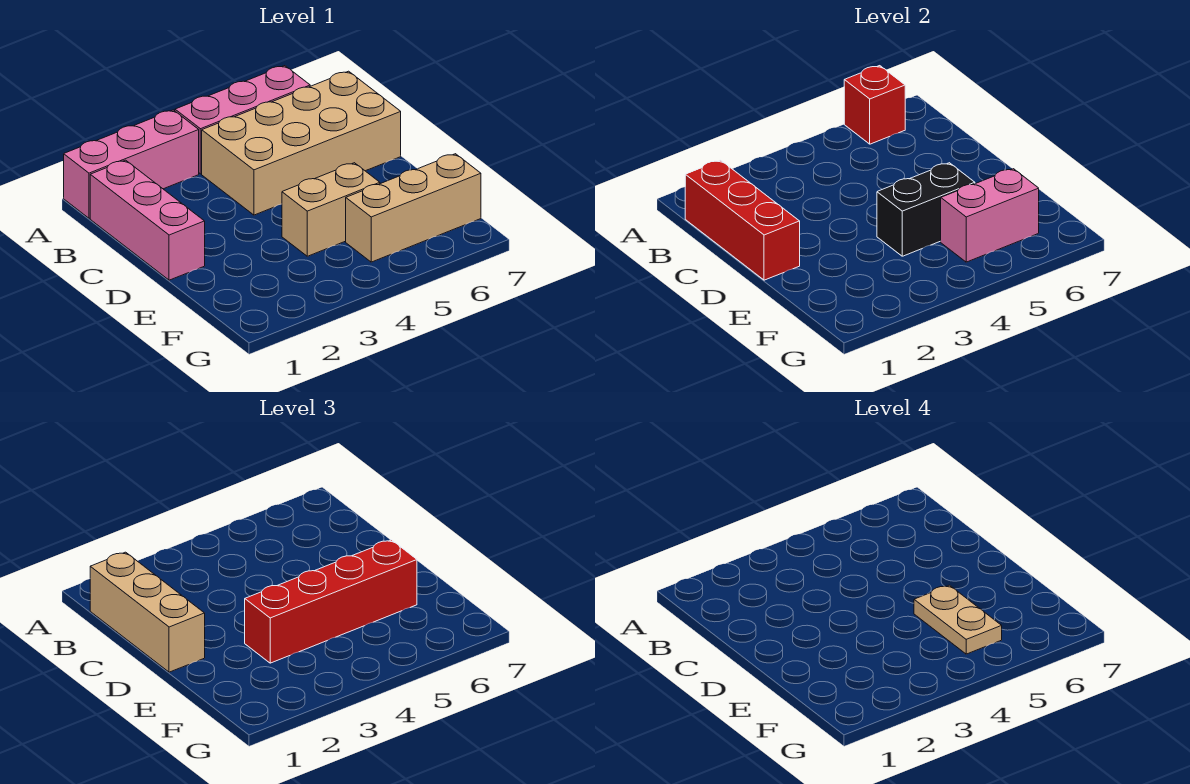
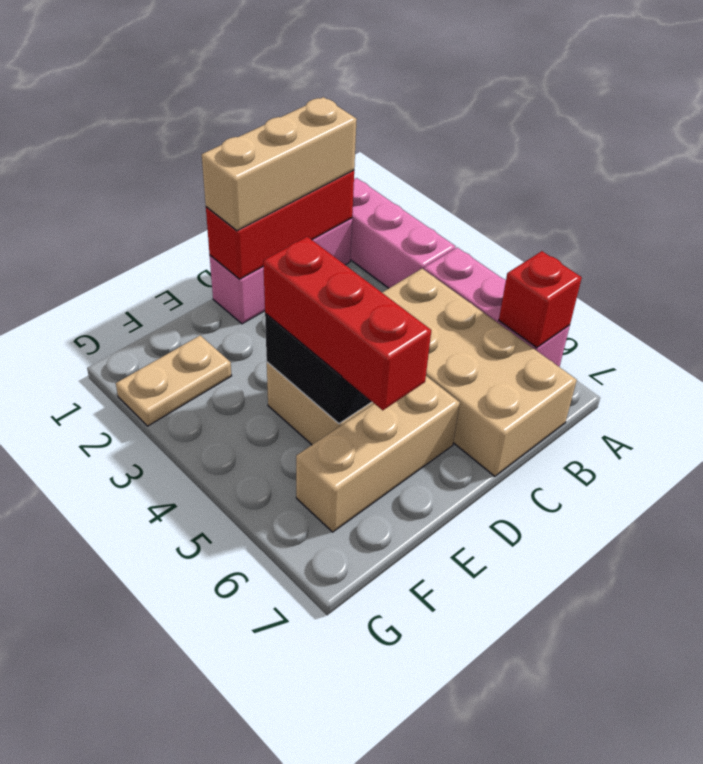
red brick E3:E6 level 3 -> red brick E4:E6 level 3
tan plate E5:F5 level 4 -> tan plate F2:G2 level 1
tan brick F5:F7 level 1 -> tan brick D6:F6 level 1
pink brick F5:F6 level 2 -> none

